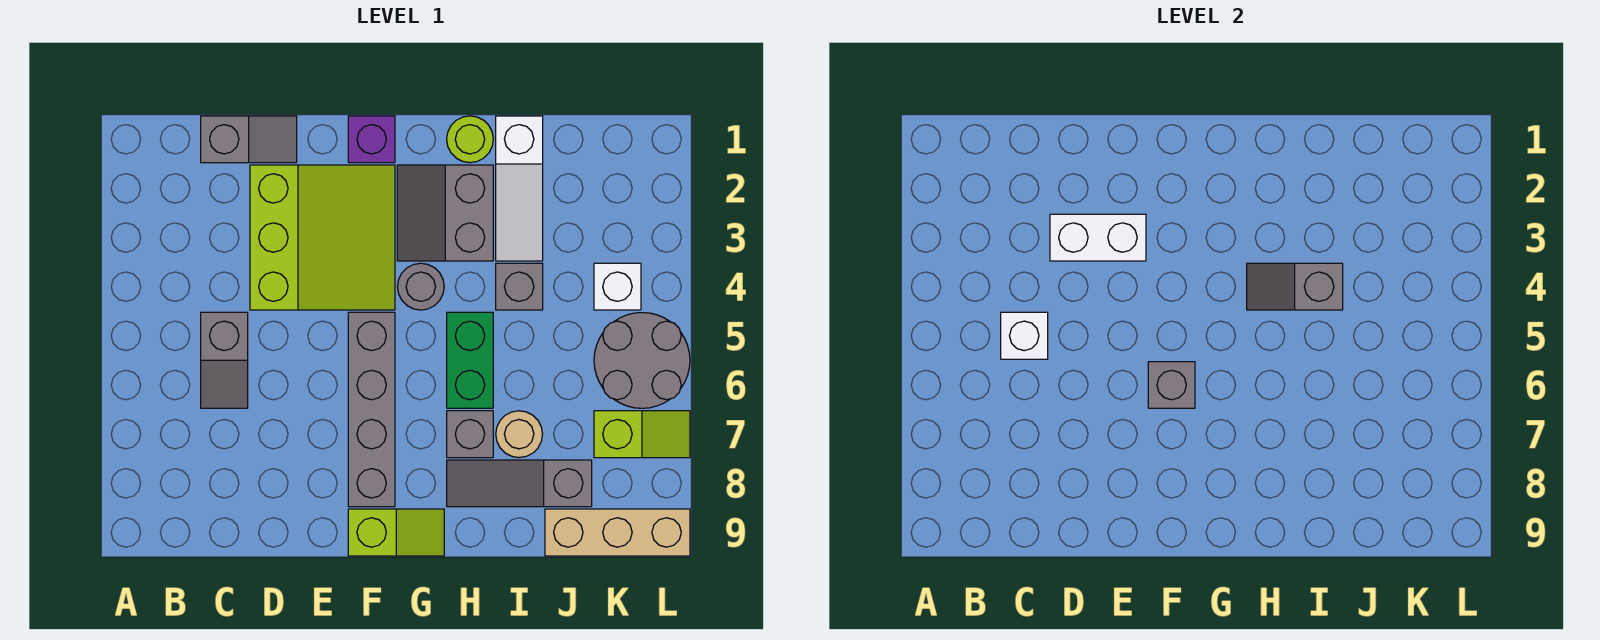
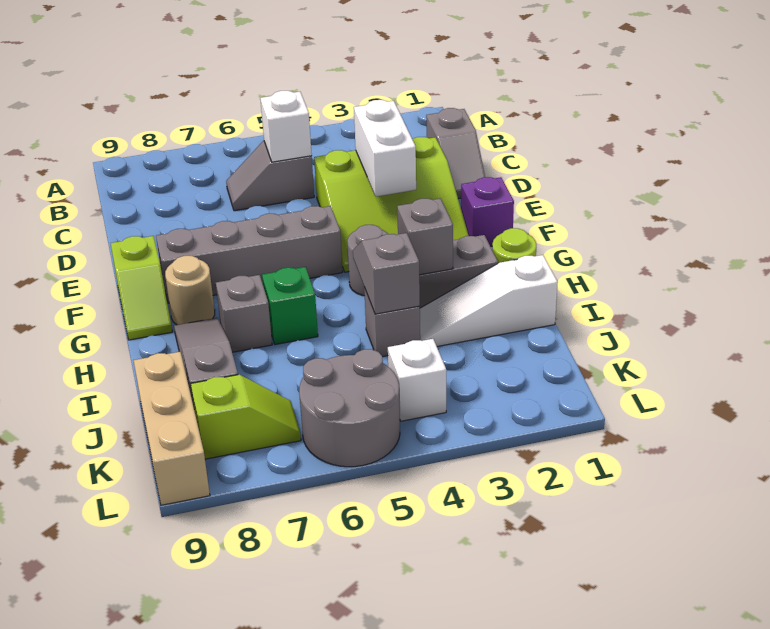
grey brick F6 level 2 -> grey brick H3 level 2
green brick H5:H6 level 1 -> green brick H6 level 1
tan round brick I7 level 1 -> tan round brick G8 level 1
lime slope K7:L7 level 1 top K -> lime slope K7:K8 level 1 top 8

